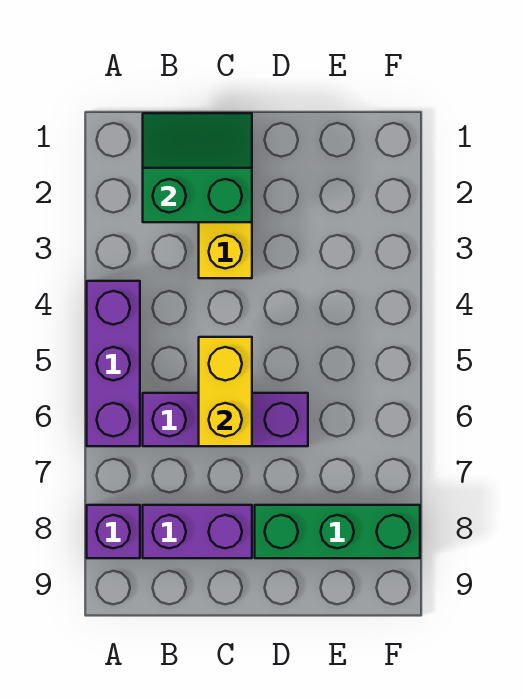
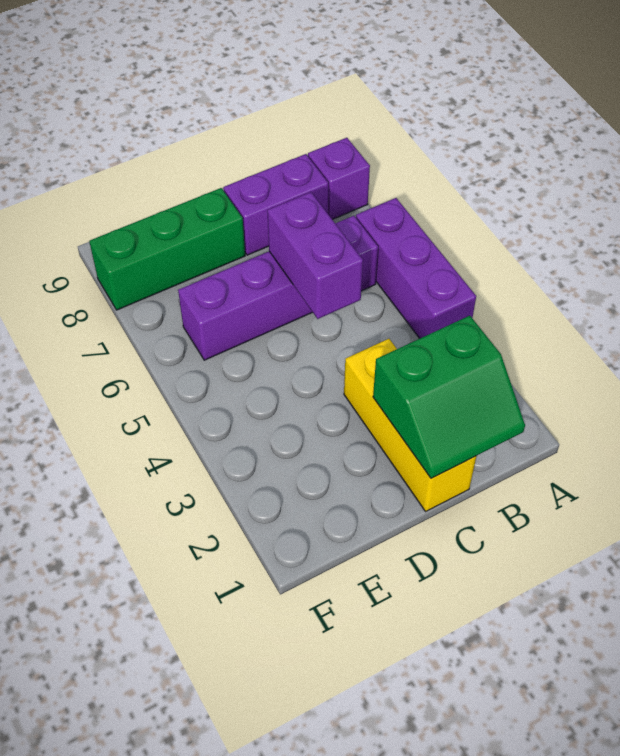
purple brick B6:D6 level 1 -> purple brick B6:E6 level 1
yellow brick C5:C6 level 2 -> purple brick C5:C6 level 2

